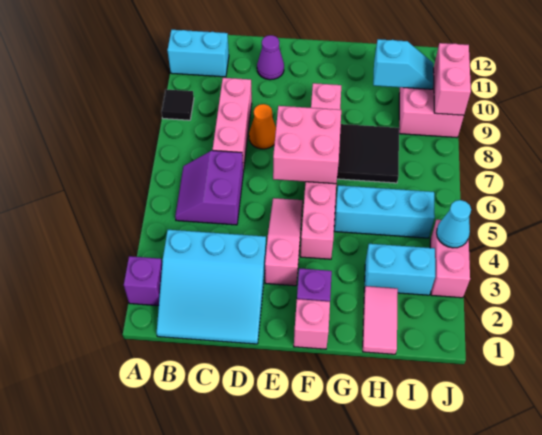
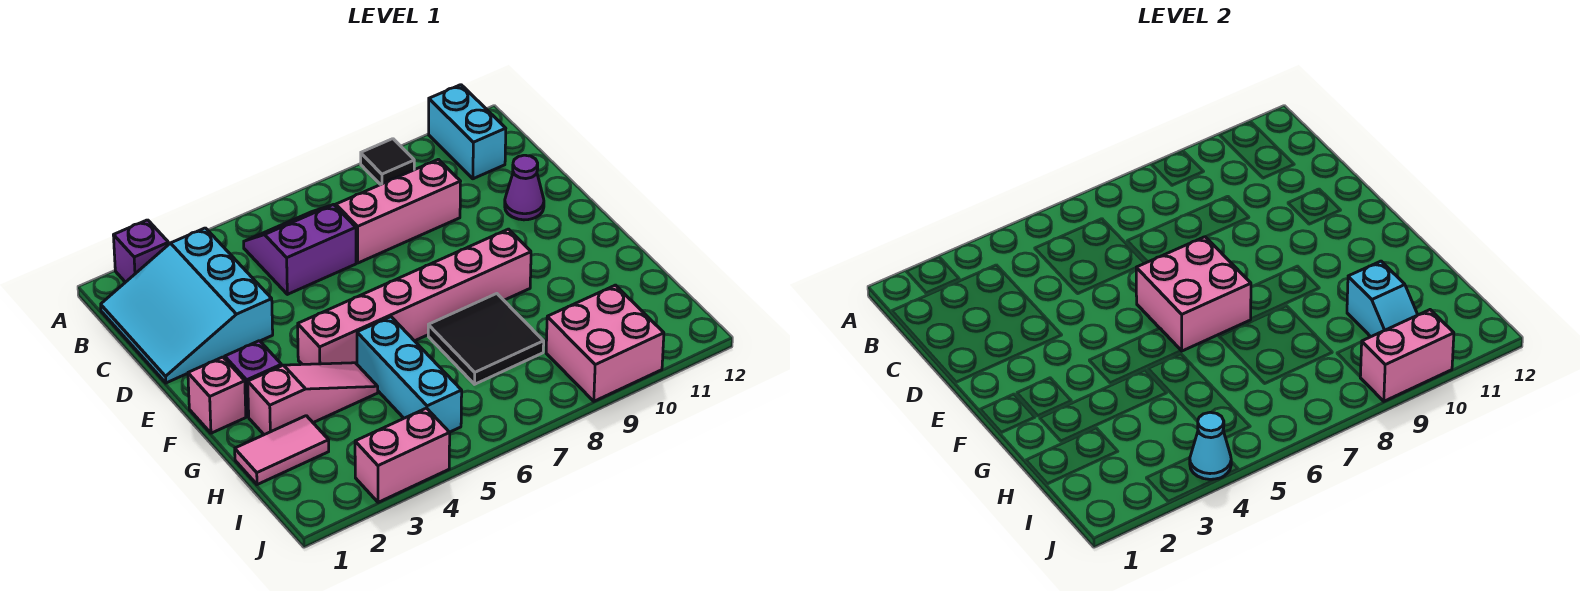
orange cone D8 level 1 -> none
pink slope E3:E5 level 1 top 3 -> pink slope G2:G4 level 1 top 2
cyan brick H3:I3 level 1 -> none

